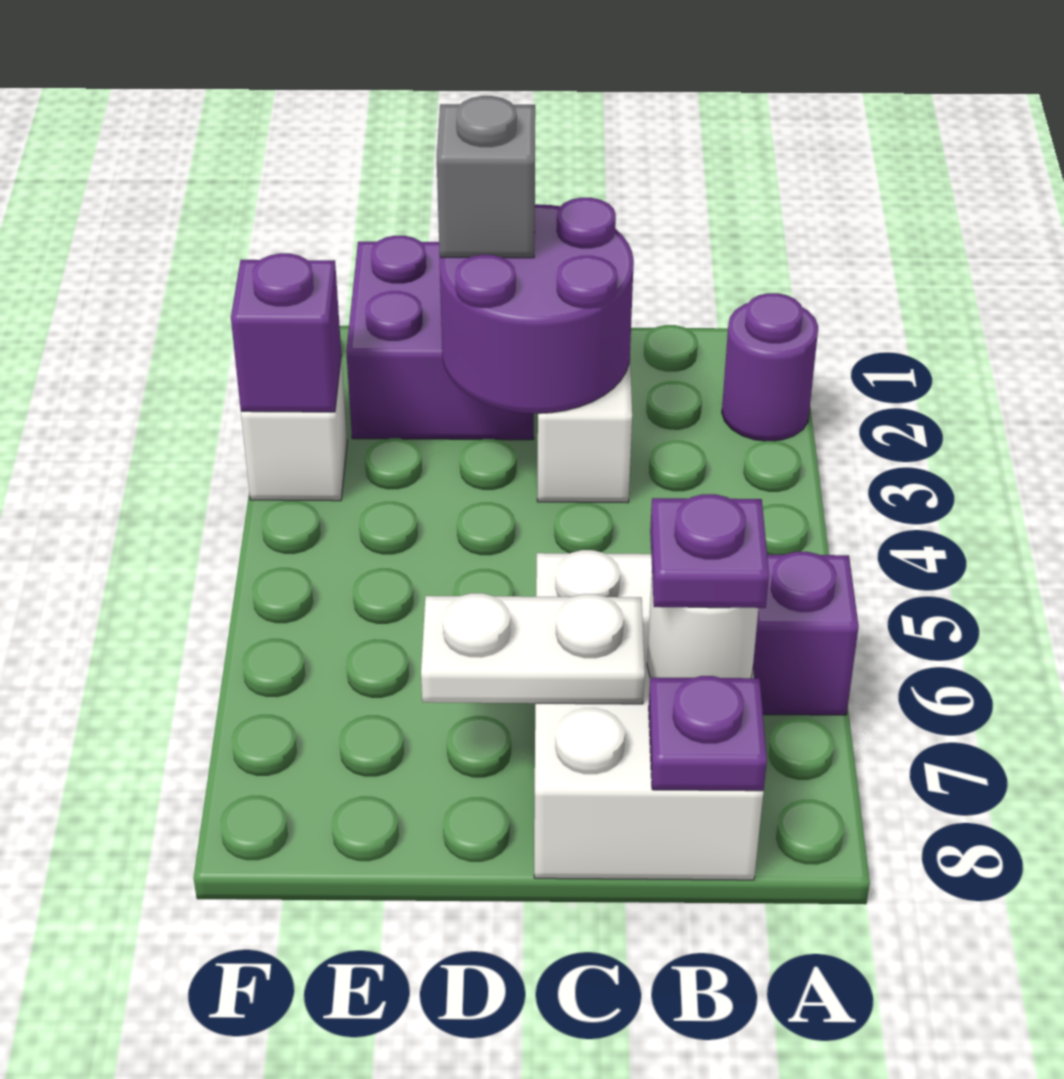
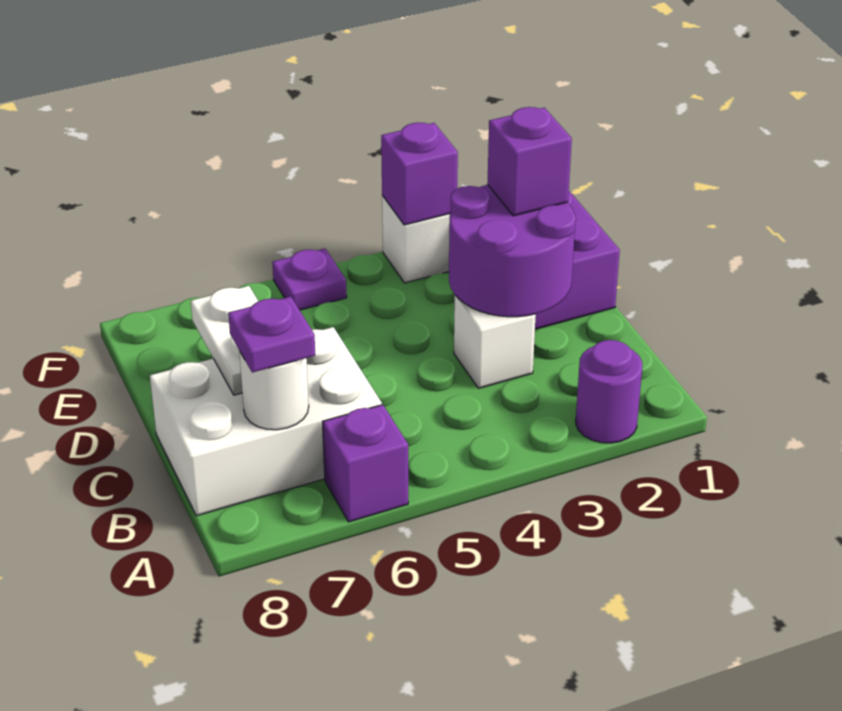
purple plate B8 level 2 -> purple plate F5 level 1
grey brick D2 level 3 -> purple brick D2 level 3

